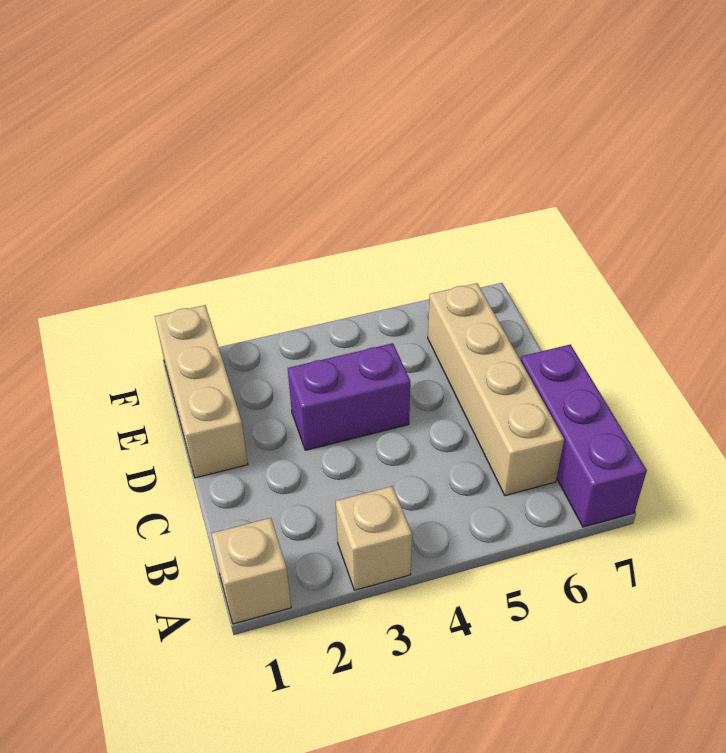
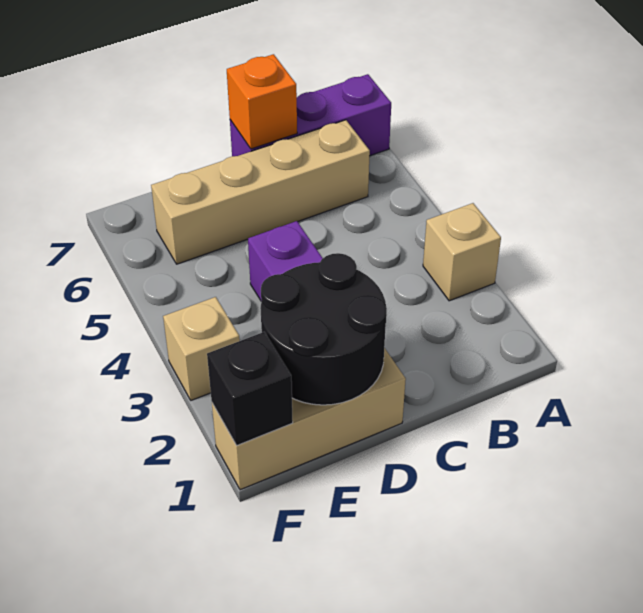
tan brick A1 level 1 -> tan brick F3 level 1
none -> orange brick C7 level 2
none -> black round brick D1:E2 level 2
none -> black brick F1 level 2

